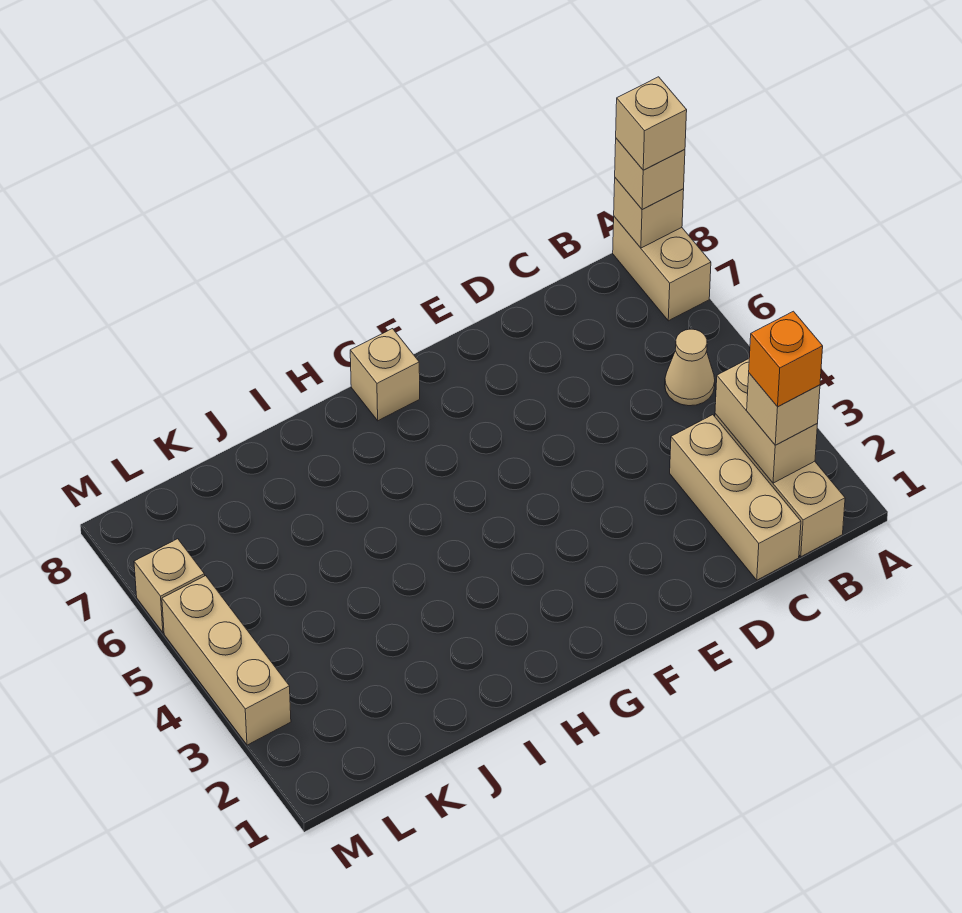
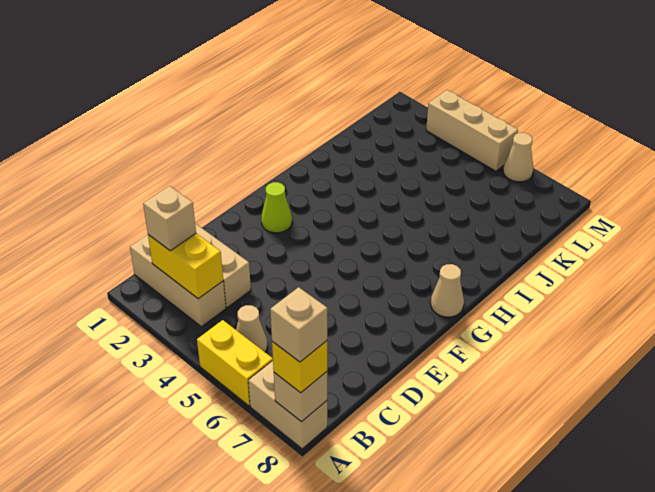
none -> yellow brick A5:A6 level 1
tan brick A8 level 3 -> yellow brick A8 level 3
tan brick B2:B3 level 2 -> yellow brick B2:B3 level 2
orange brick B2 level 4 -> none
none -> lime cone F2 level 1
tan brick G8 level 1 -> tan cone G8 level 1
tan brick M6 level 1 -> tan cone M6 level 1

